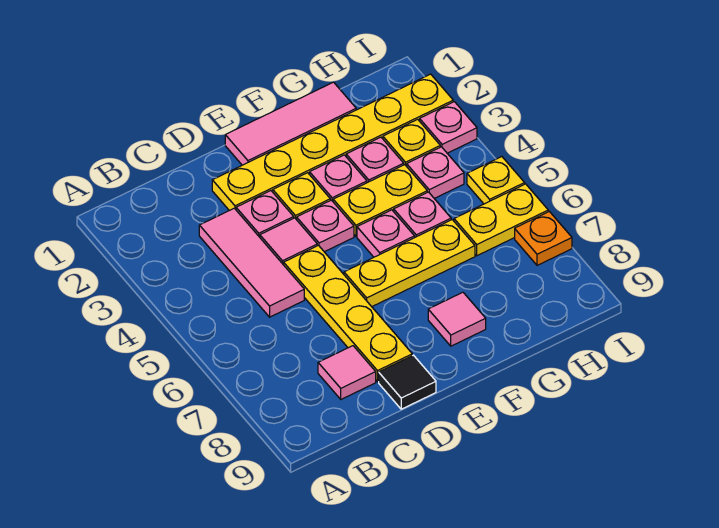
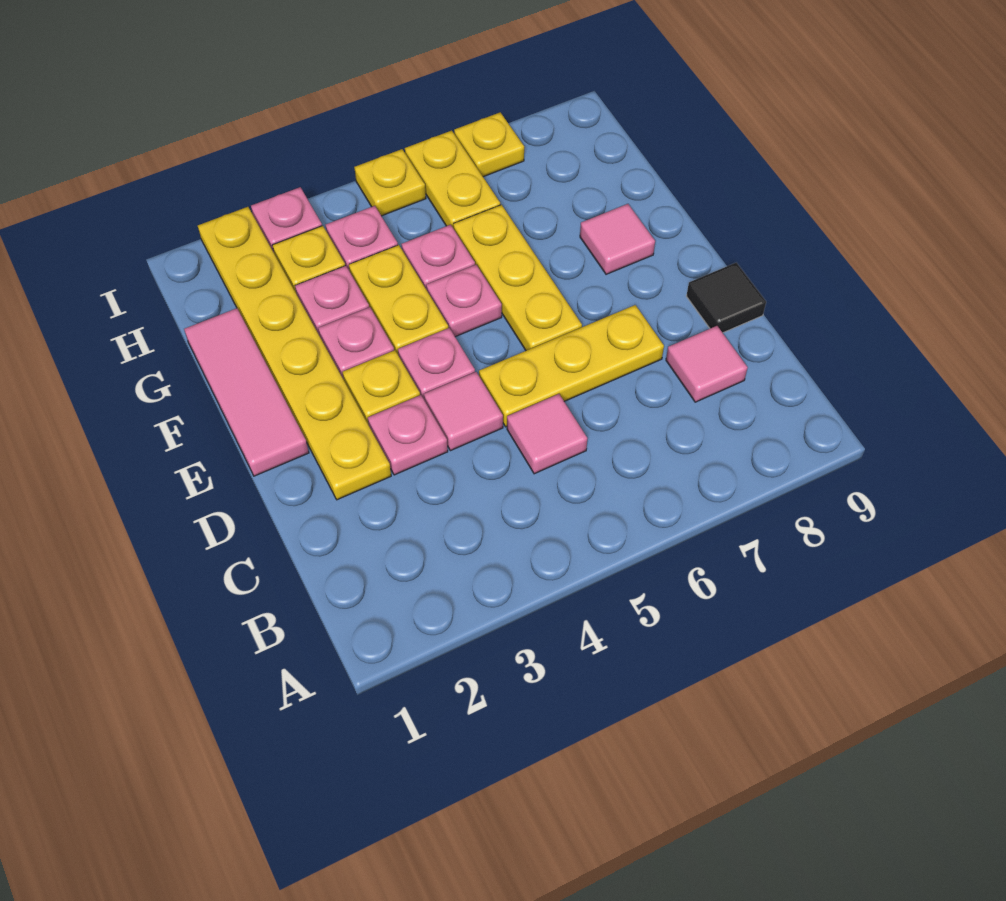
pink tile C3:C5 level 1 -> pink tile C5 level 1
yellow plate D5:D8 level 1 -> yellow plate D5:D7 level 1
orange plate I7 level 1 -> yellow plate I7 level 1

